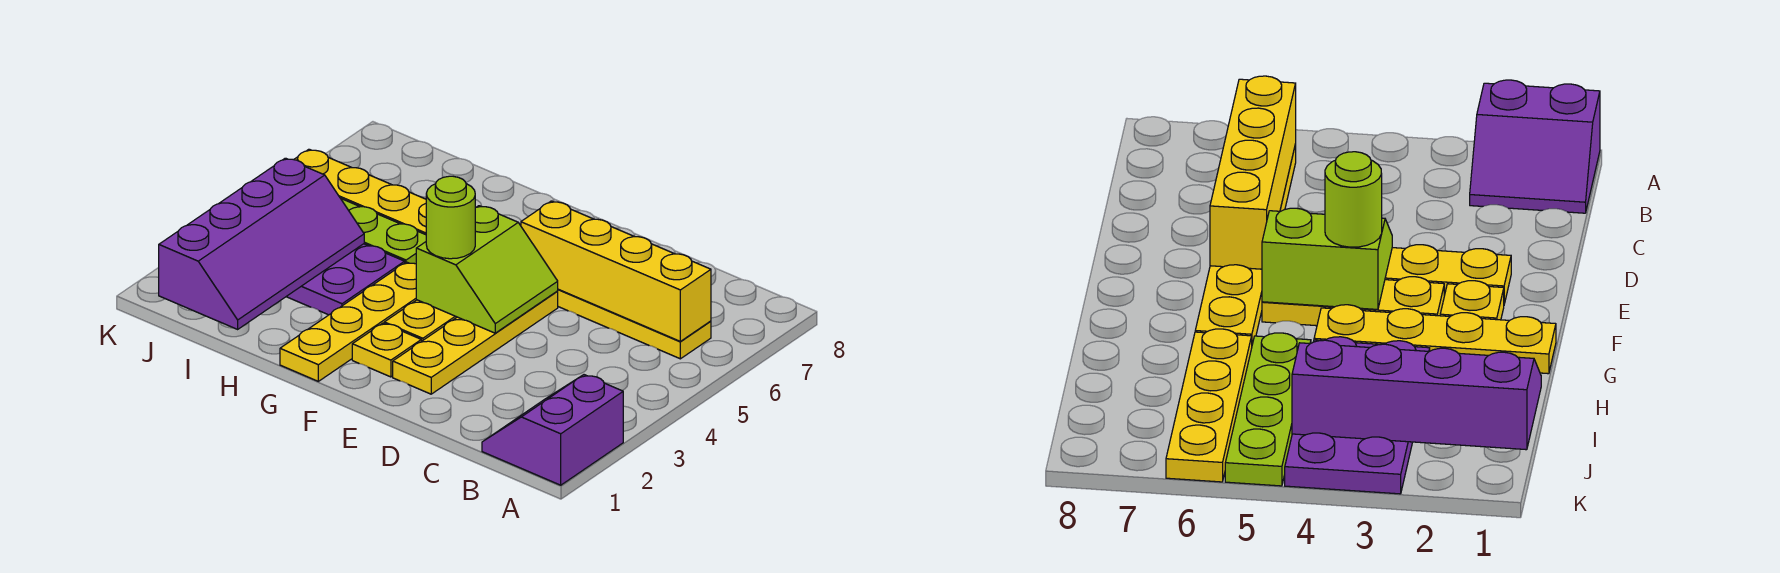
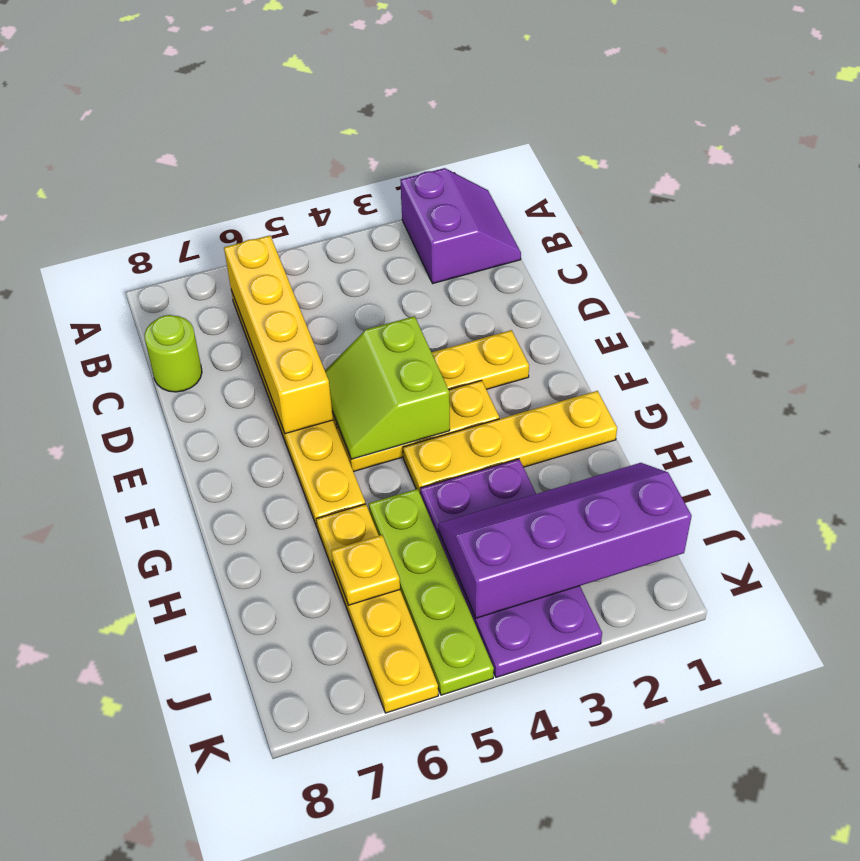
purple slope A1:B2 level 1 top A -> purple slope A1:B2 level 1 top 2
lime slope E4:F5 level 2 top F -> lime slope E4:F5 level 2 top 4
yellow plate F2 level 1 -> yellow plate I6 level 2
lime round brick F4 level 3 -> lime round brick C8 level 1

